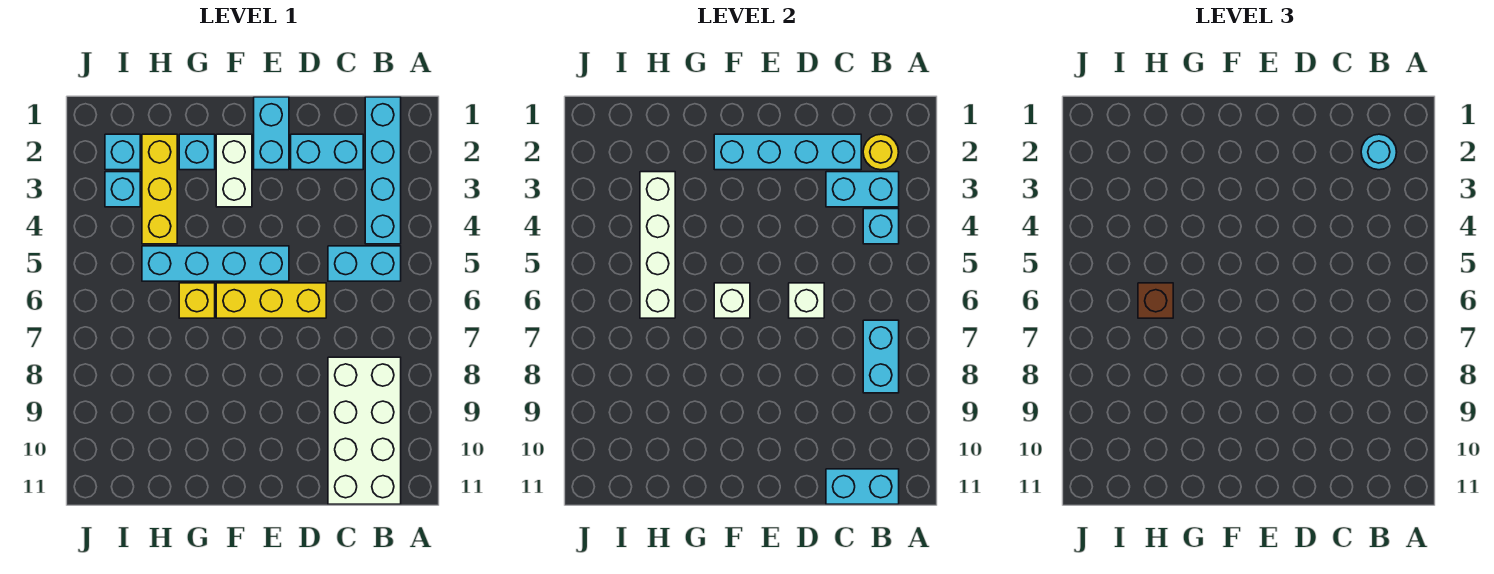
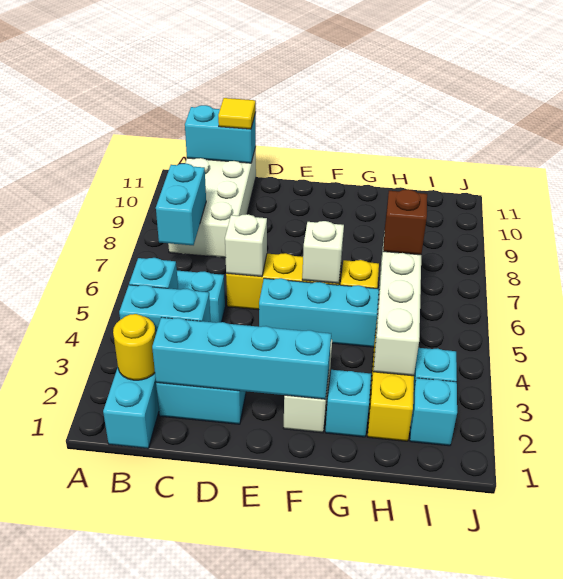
cyan round brick B2 level 3 -> none
none -> yellow tile C11 level 3
cyan brick E1:E2 level 1 -> none

